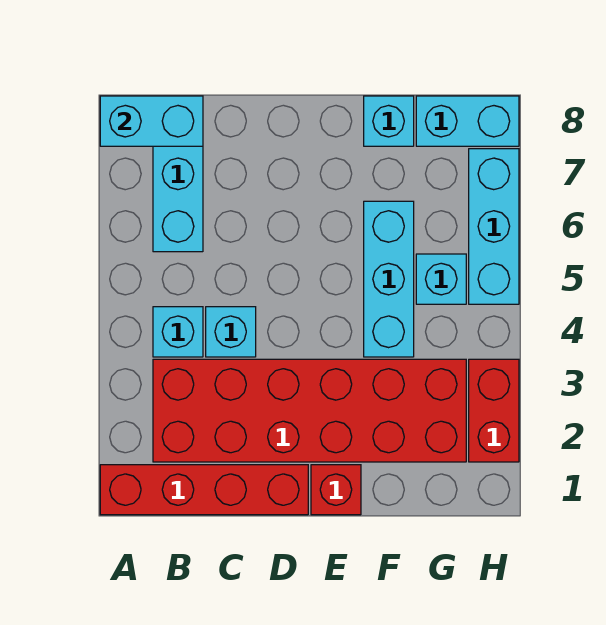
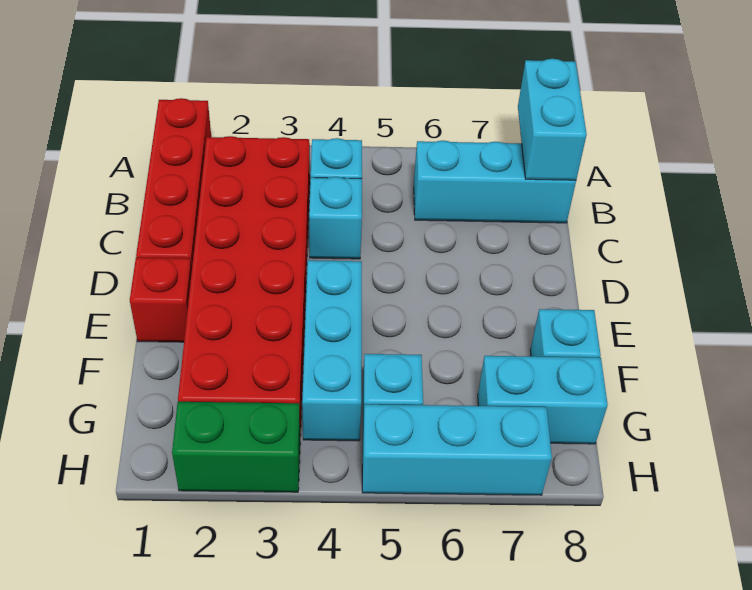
cyan brick F4:F6 level 1 -> cyan brick E4:G4 level 1
cyan brick G8:H8 level 1 -> cyan brick G7:G8 level 1
red brick H2:H3 level 1 -> green brick H2:H3 level 1

